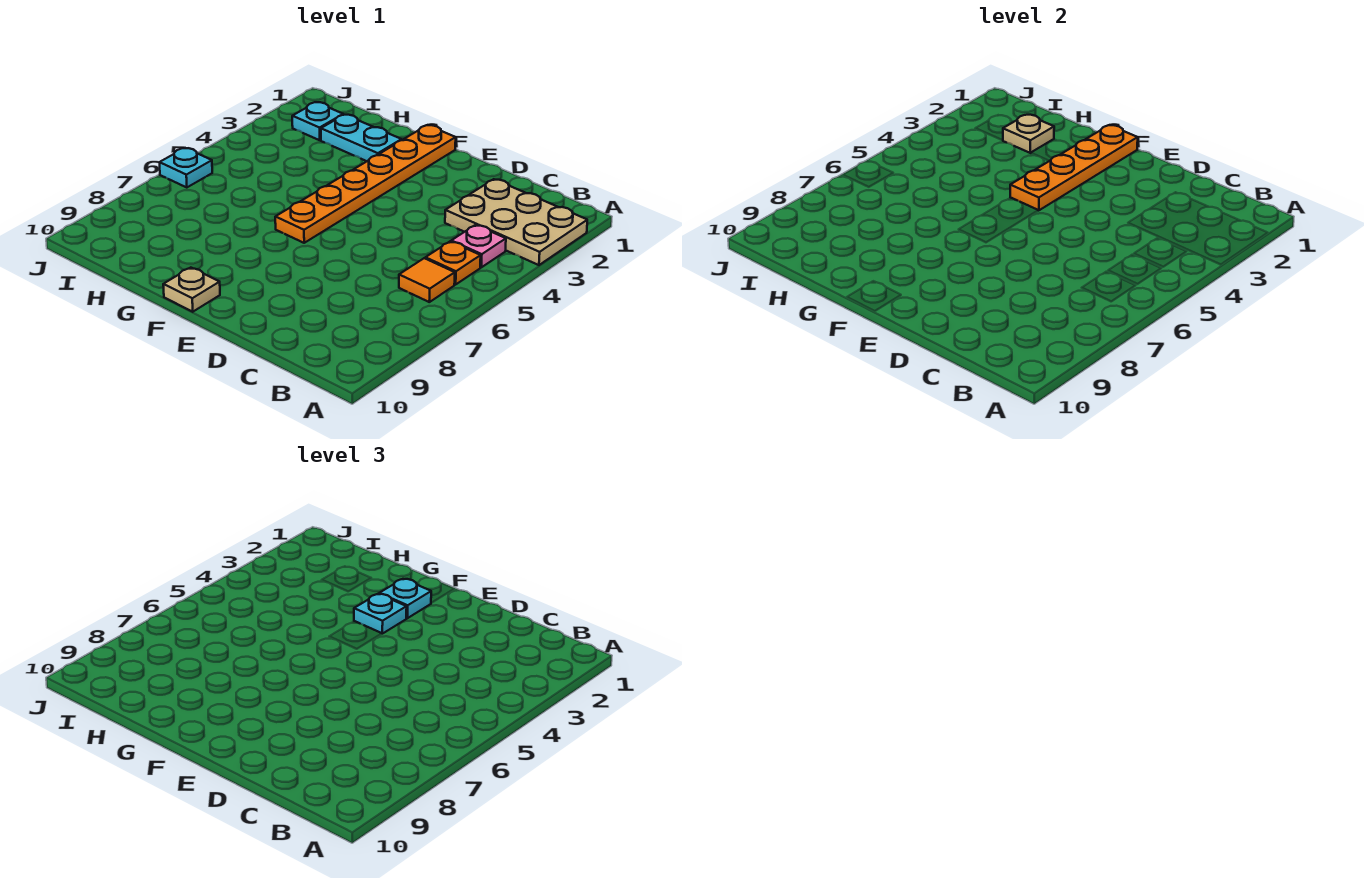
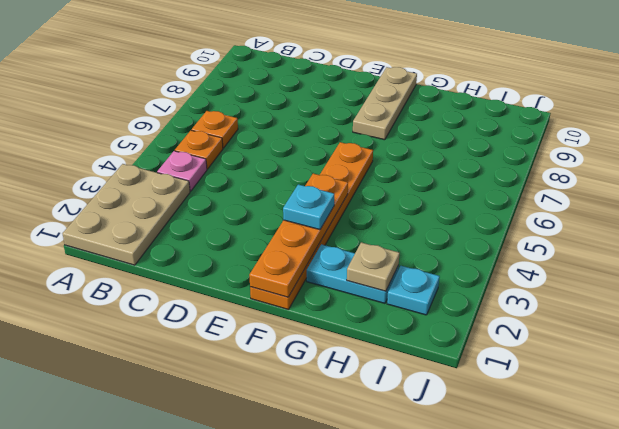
tan plate A2:C3 level 1 -> tan plate A1:B3 level 1
orange tile B6 level 1 -> orange plate B6 level 1
cyan plate F2 level 3 -> none
tan plate F10 level 1 -> tan plate F8:F10 level 1
cyan plate J6 level 1 -> none

